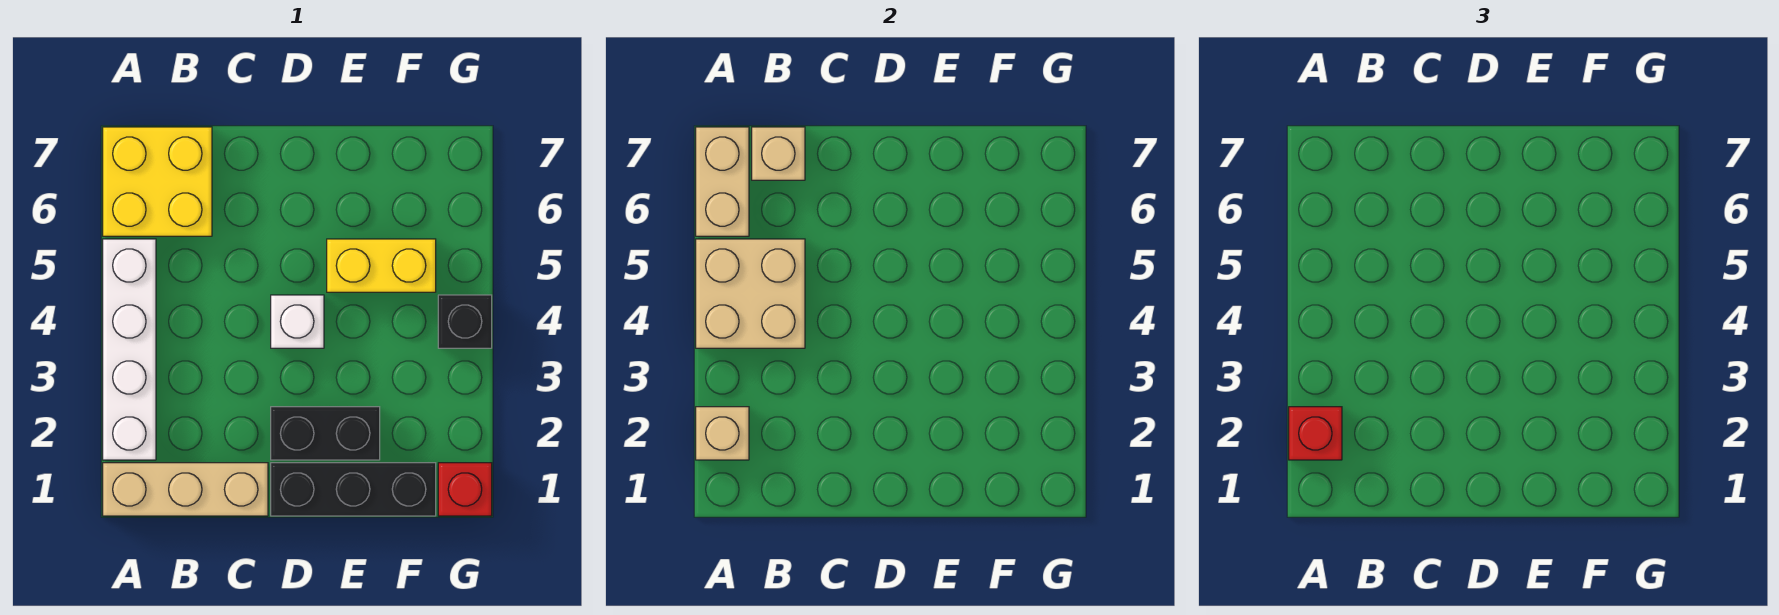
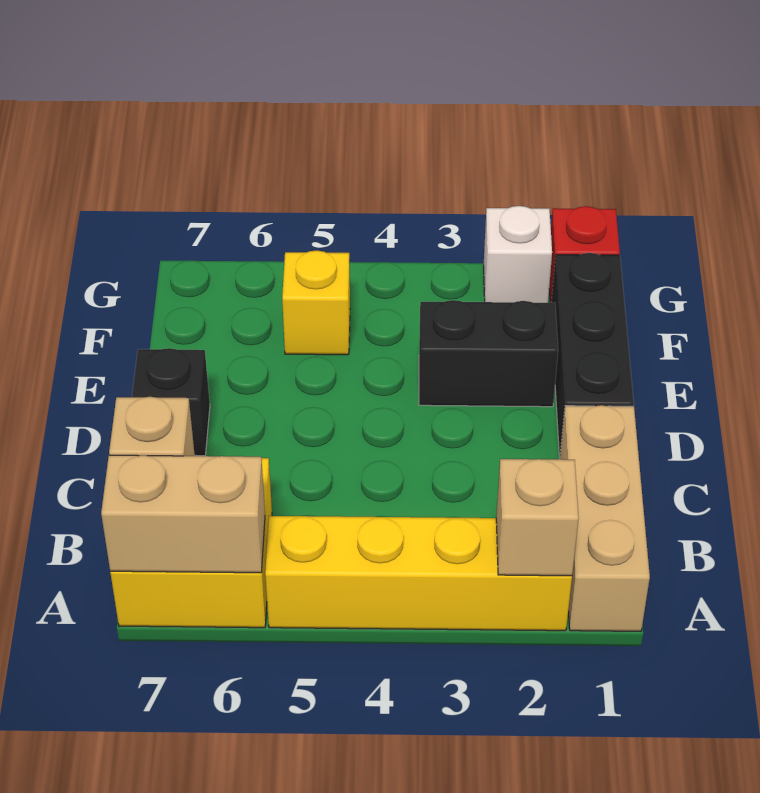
white brick A2:A5 level 1 -> yellow brick A2:A5 level 1
red brick A2 level 3 -> none
tan brick A4:B5 level 2 -> none
black brick D2:E2 level 1 -> black brick E2:E3 level 1
white brick D4 level 1 -> white brick G2 level 1
yellow brick E5:F5 level 1 -> yellow brick F5 level 1
black brick G4 level 1 -> black brick D7 level 1

